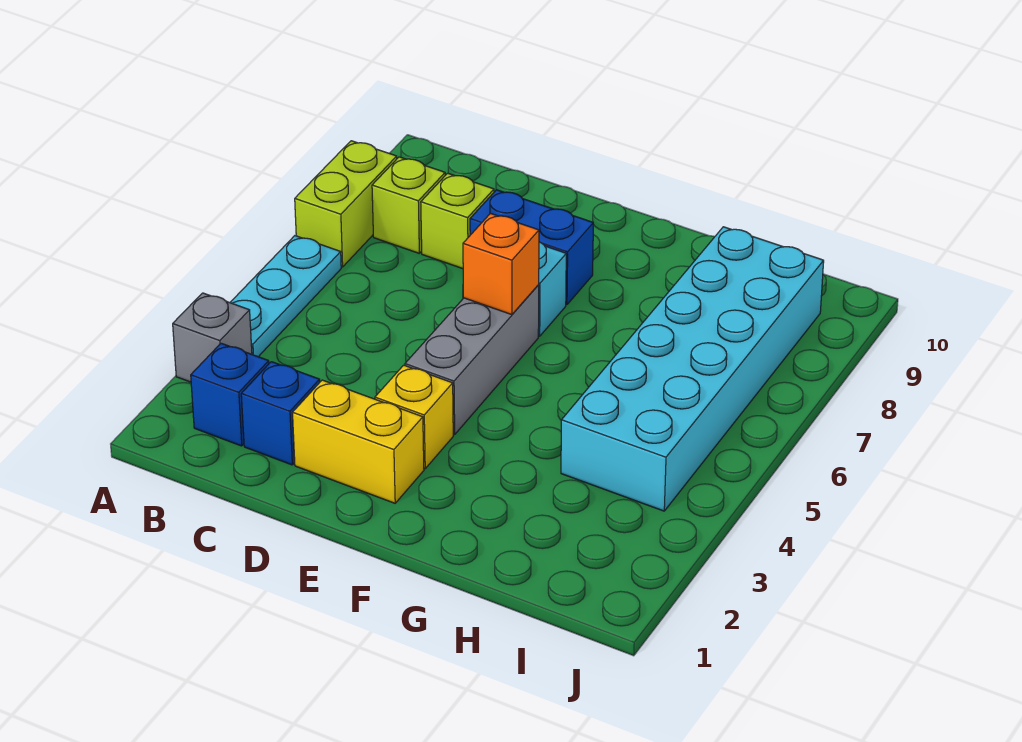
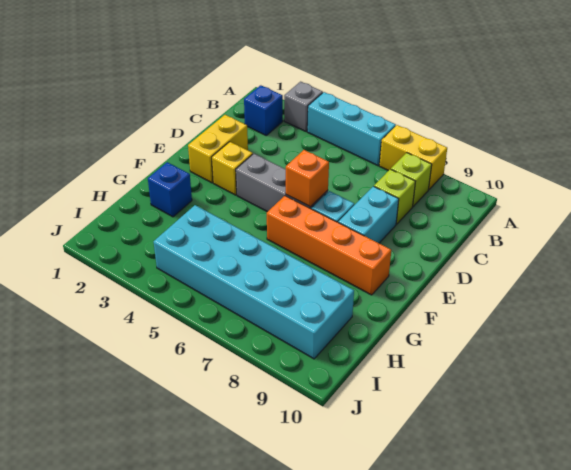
cyan plate A4:A6 level 1 -> cyan brick A4:A6 level 1
lime brick A7:A8 level 1 -> yellow brick A7:A8 level 1
blue brick C2 level 1 -> blue brick G2 level 1
blue brick D8:E8 level 1 -> cyan brick D8:E8 level 1
none -> orange brick F6:F9 level 1

